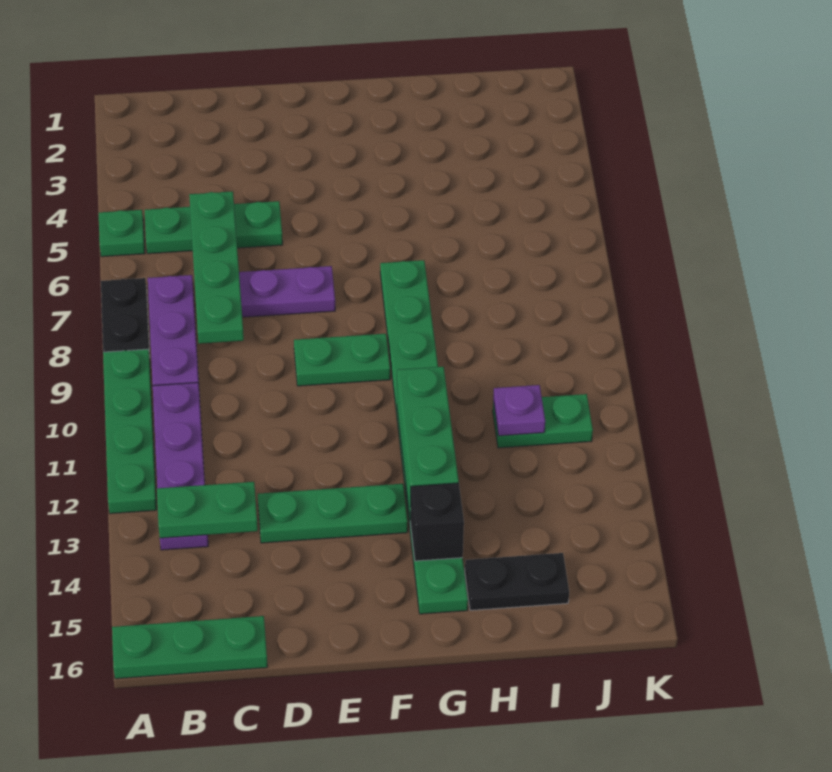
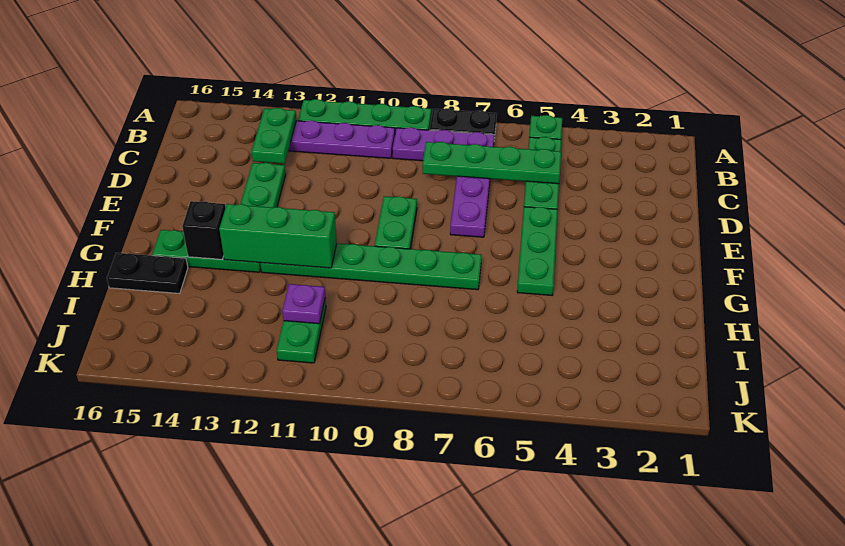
green plate A16:C16 level 1 -> green plate E5:G5 level 1
black plate H15:I15 level 1 -> black plate H15:H16 level 1

